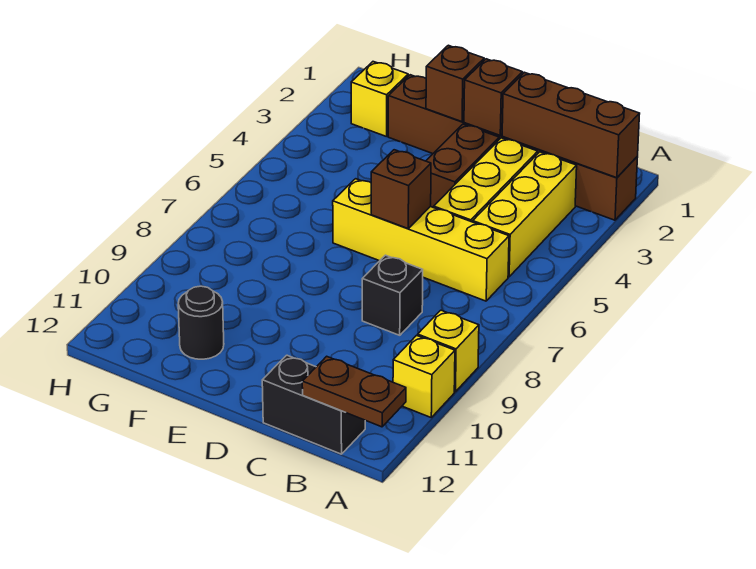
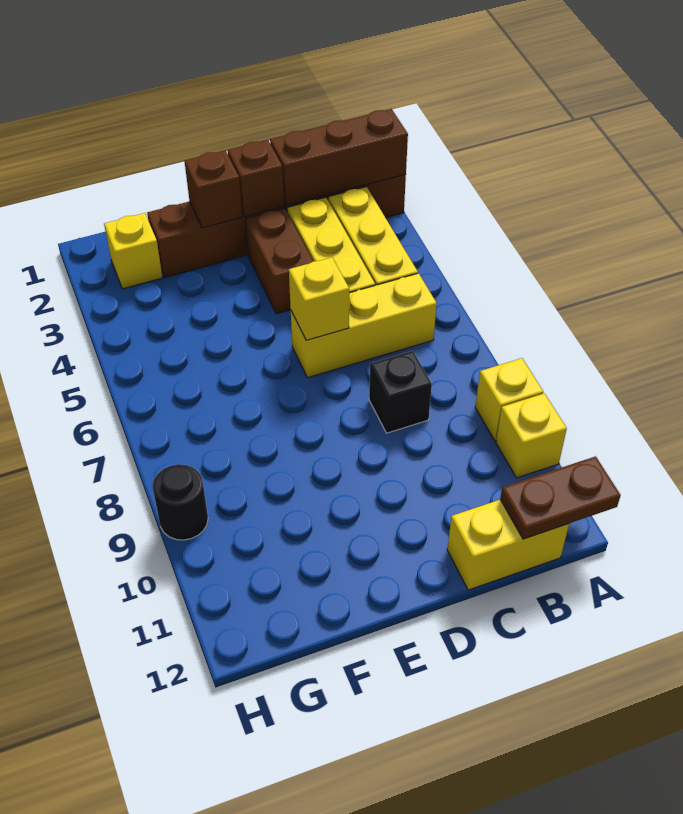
yellow brick B6:E6 level 1 -> yellow brick B6:D6 level 1
black brick B12:C12 level 1 -> yellow brick B12:C12 level 1
brown brick D6 level 2 -> yellow brick D6 level 2
black round brick F11 level 1 -> black round brick H9 level 1

